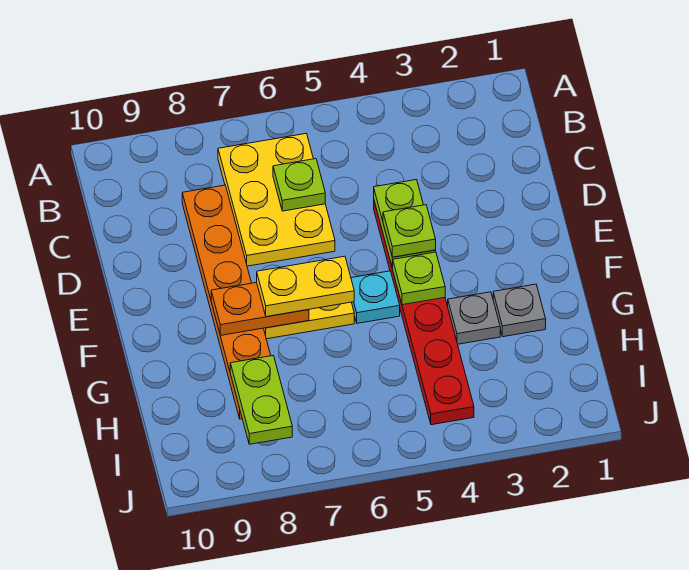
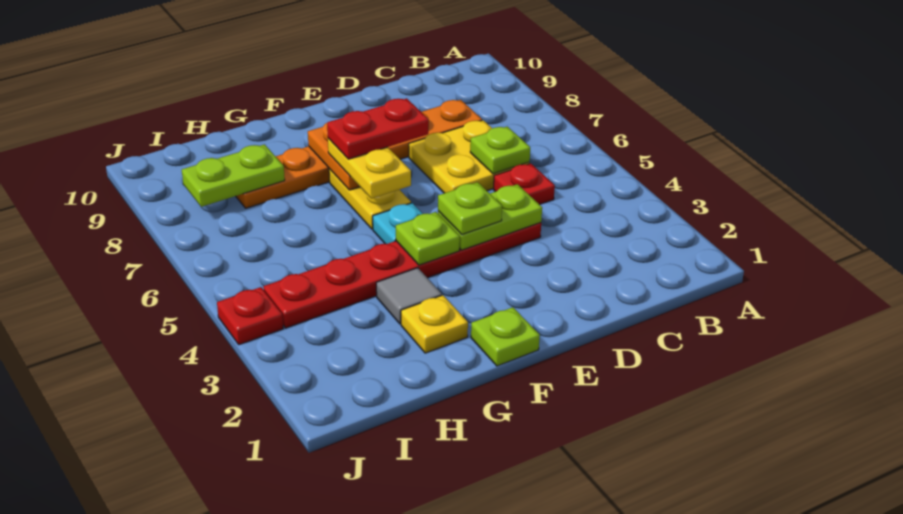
yellow plate B6:D7 level 1 -> yellow plate C6:D7 level 1
none -> red plate C5 level 1
none -> red plate E7:F7 level 4
none -> lime plate F1 level 1
grey plate G2 level 1 -> yellow plate G2 level 1
grey plate G3 level 1 -> grey tile G3 level 1
none -> red plate J4 level 1

